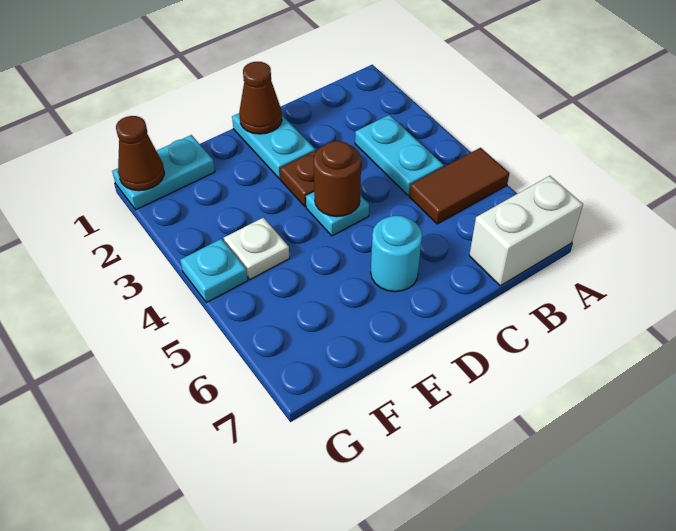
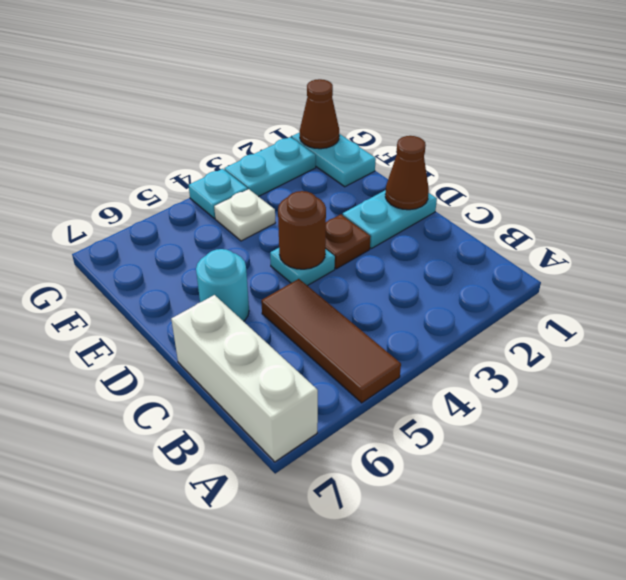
brown tile A5:B5 level 1 -> brown tile A5:C5 level 1
white brick A7:B7 level 1 -> white brick A7:C7 level 1
cyan plate B3:B4 level 1 -> cyan plate G2:G3 level 1

